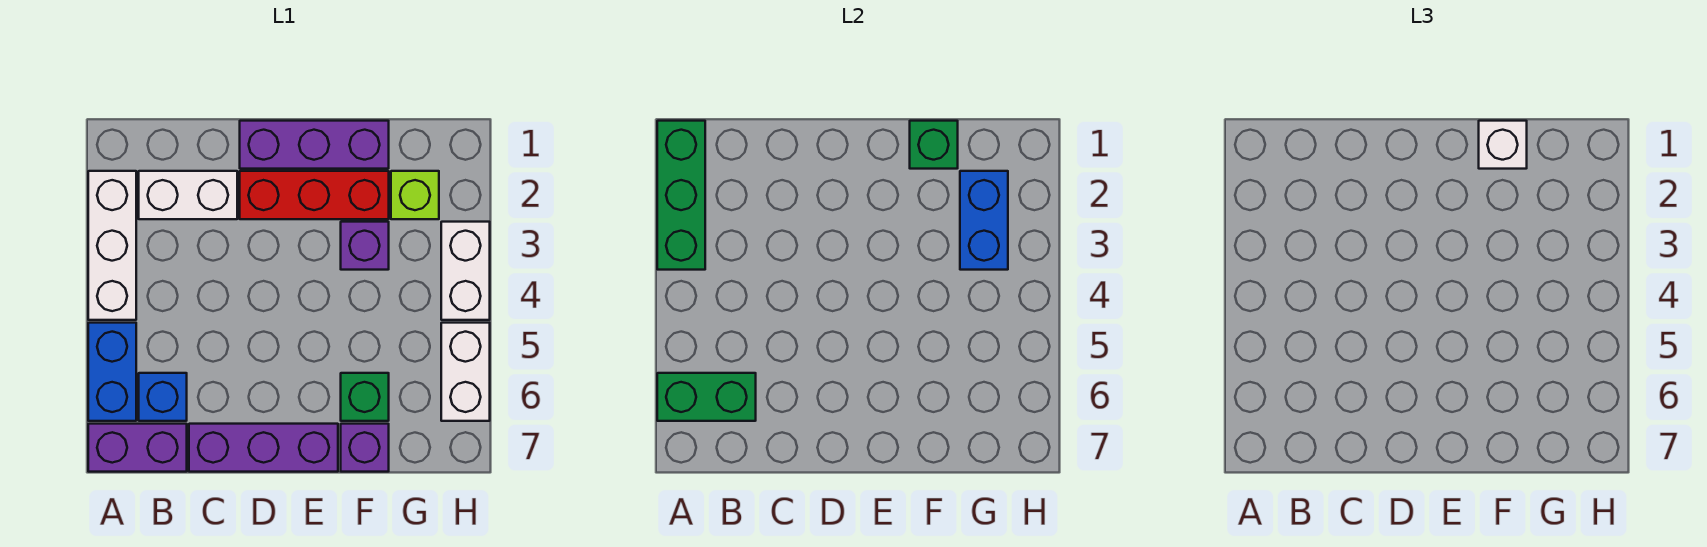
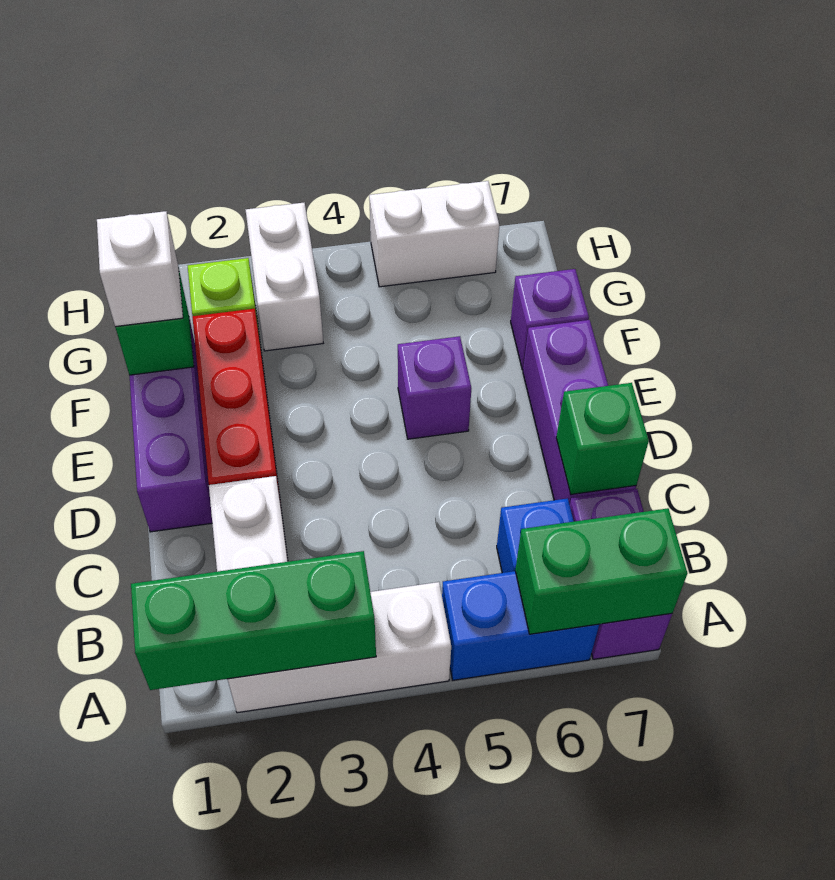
green brick A6:B6 level 2 -> green brick A6:A7 level 2
purple brick F3 level 1 -> purple brick E5 level 1
green brick F6 level 1 -> green brick C7 level 2
blue brick G2:G3 level 2 -> none
white brick H3:H4 level 1 -> white brick G3:H3 level 1

